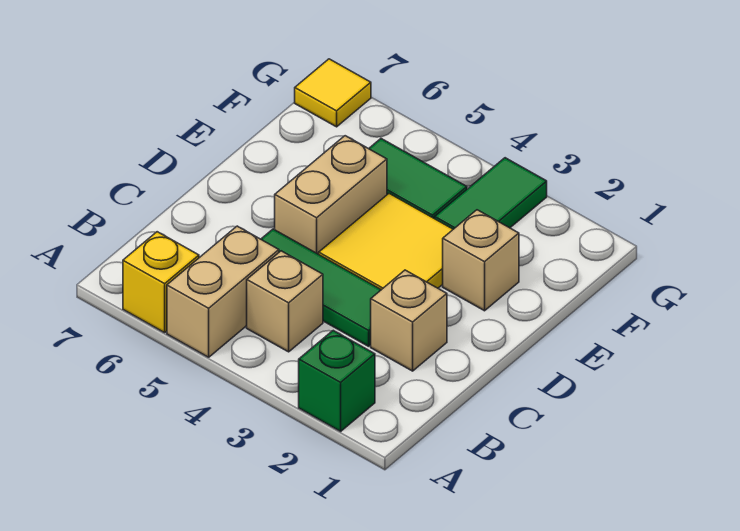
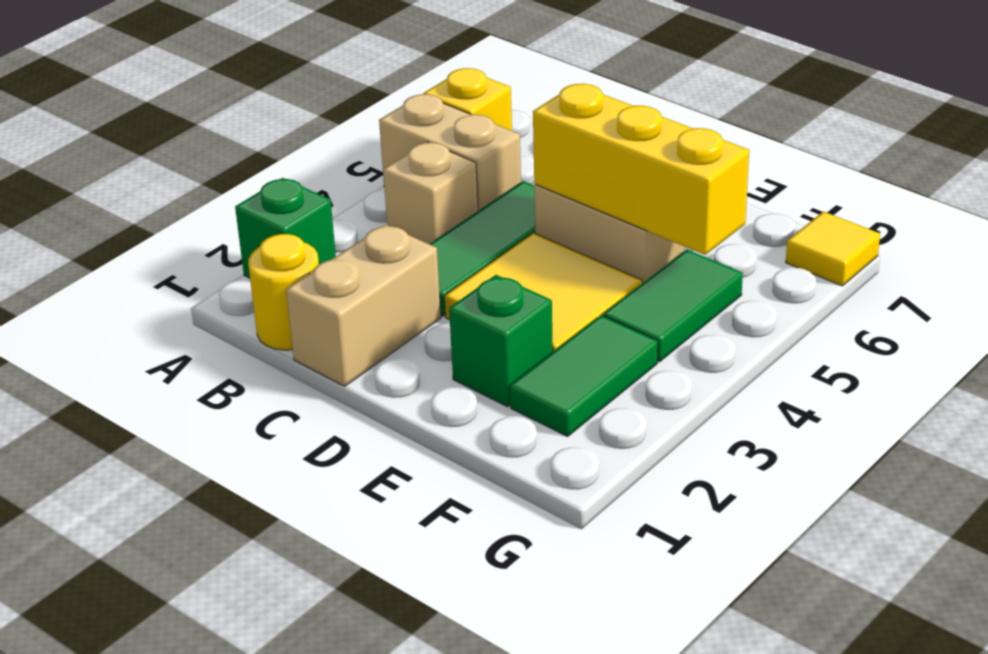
none -> yellow round brick B1 level 1
tan brick C2 level 1 -> tan brick C1:C2 level 1
none -> yellow brick D5:F5 level 2
tan brick E2 level 1 -> green brick E2 level 1
green tile F3:G3 level 1 -> green tile F2:F3 level 1

